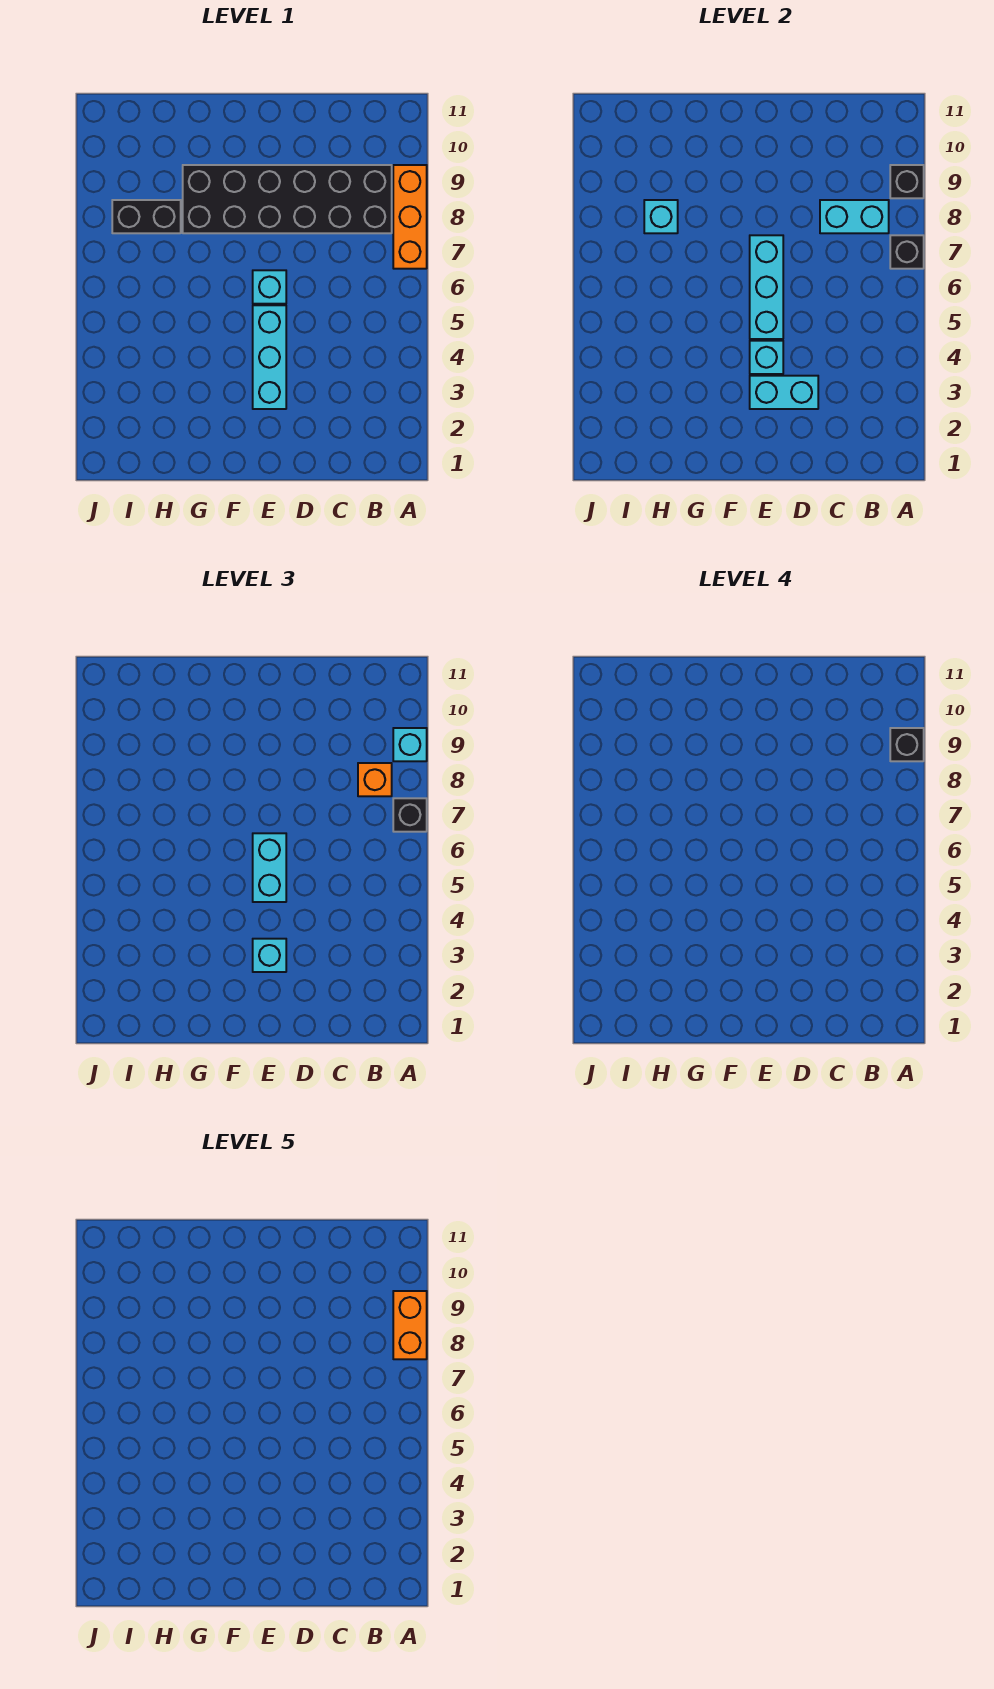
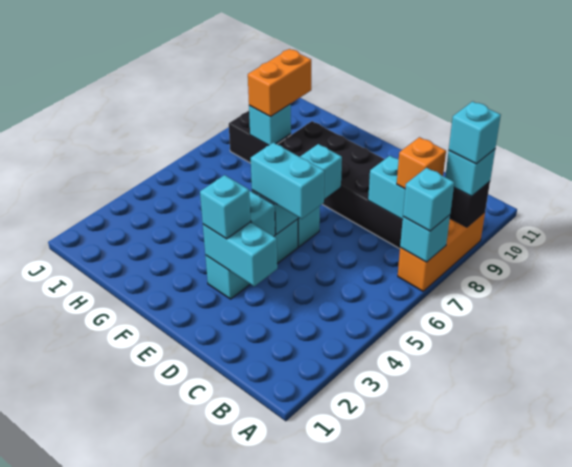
black brick A7 level 2 -> cyan brick A7 level 2
black brick A7 level 3 -> cyan brick A7 level 3
orange brick A8:A9 level 5 -> orange brick H8:H9 level 3
black brick A9 level 4 -> cyan brick A9 level 4
cyan brick E5:E6 level 3 -> cyan brick D5:E5 level 3

